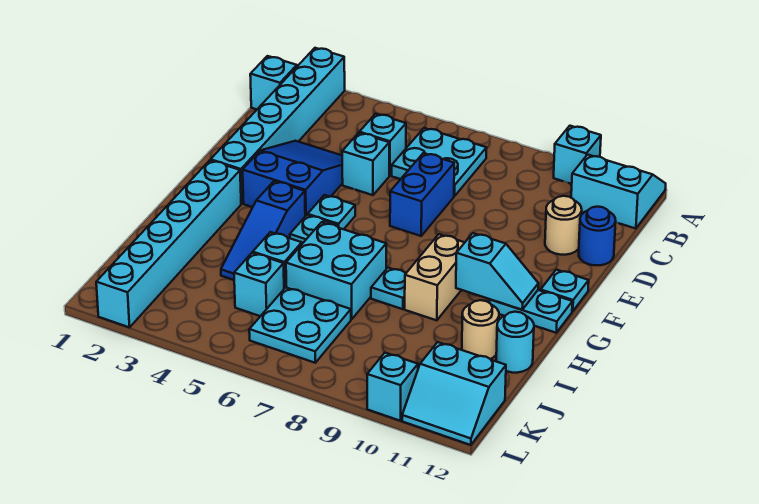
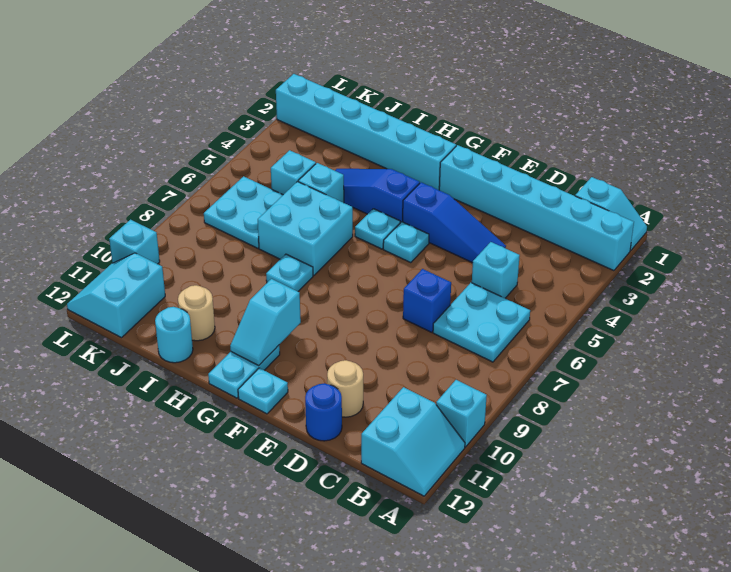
blue slope D3:F4 level 1 top F -> blue slope D4:F4 level 1 top F
cyan brick D5 level 1 -> none
blue brick D7:E7 level 1 -> blue brick D7 level 1
tan brick G9:H9 level 1 -> none

